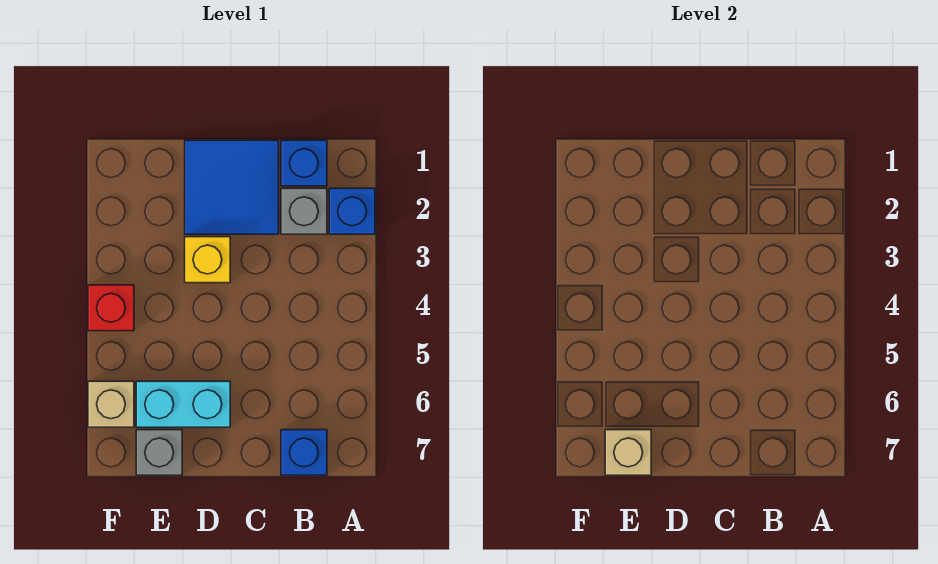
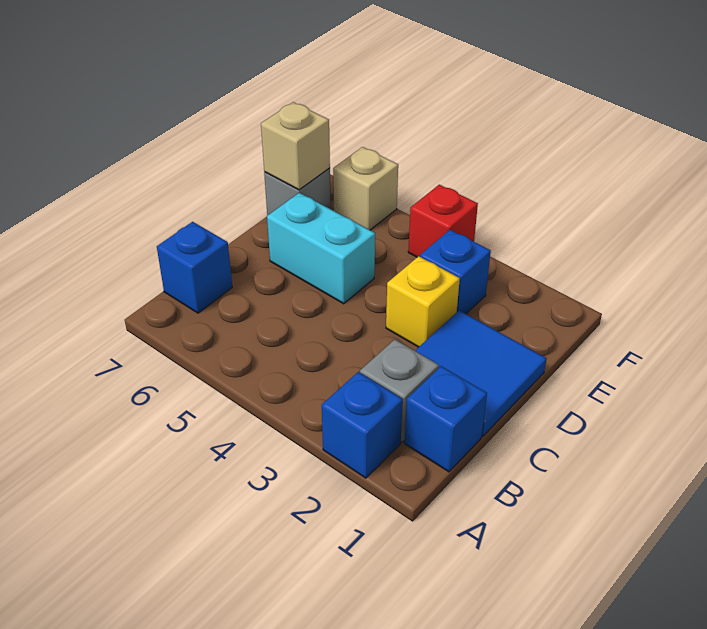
cyan brick D6:E6 level 1 -> cyan brick D5:D6 level 1
none -> blue brick E3 level 1

